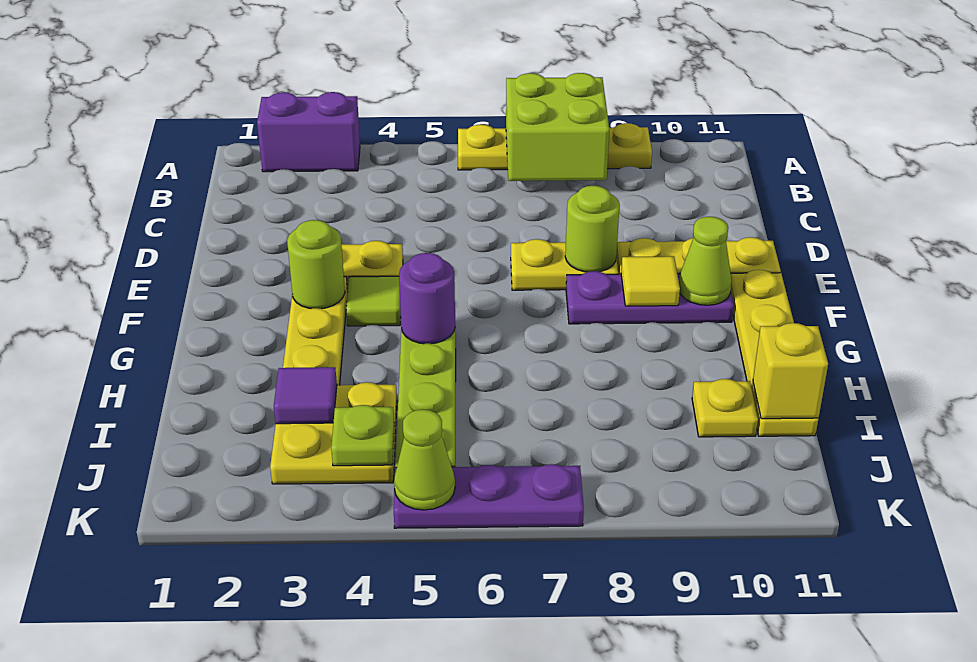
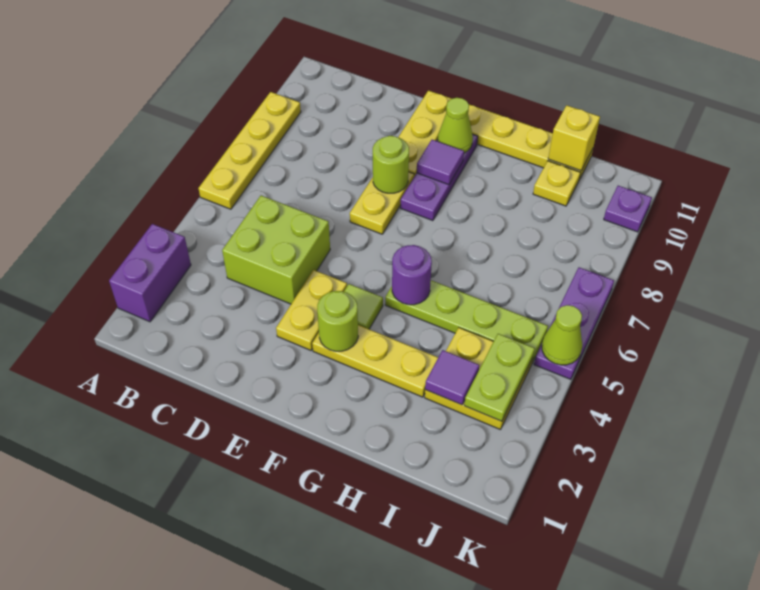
lime brick A7:B8 level 2 -> lime brick C4:D5 level 1
yellow tile F9 level 2 -> purple tile F9 level 2
lime plate J4 level 2 -> lime plate J3:J4 level 2
none -> purple plate K10 level 1

